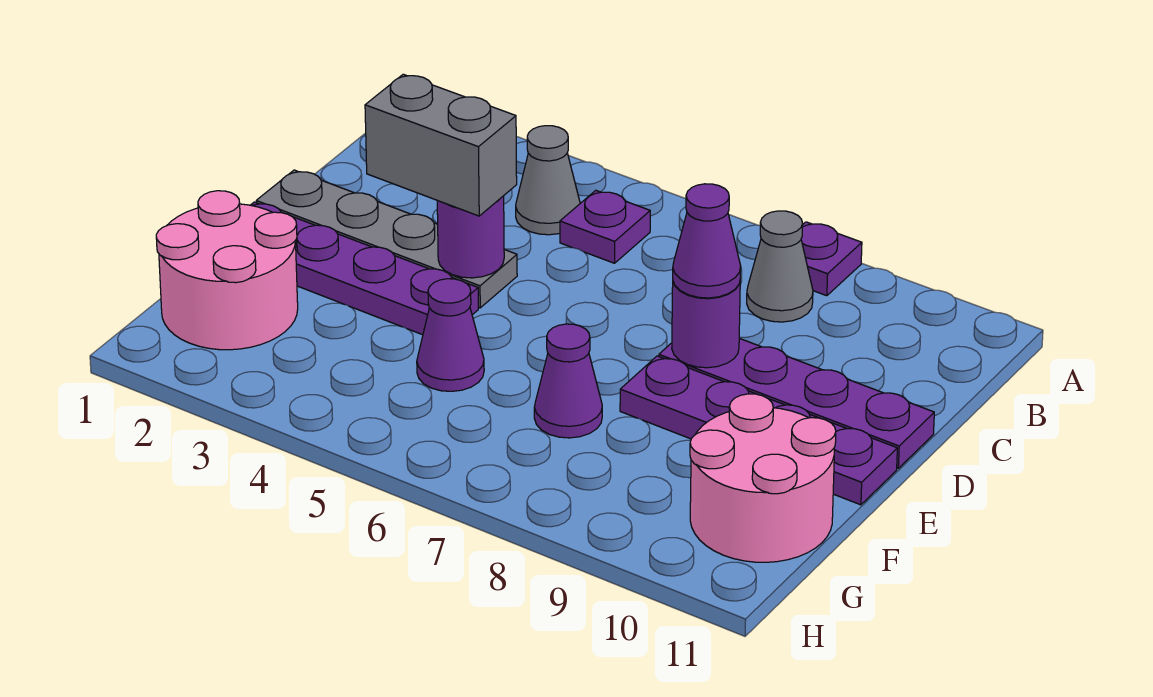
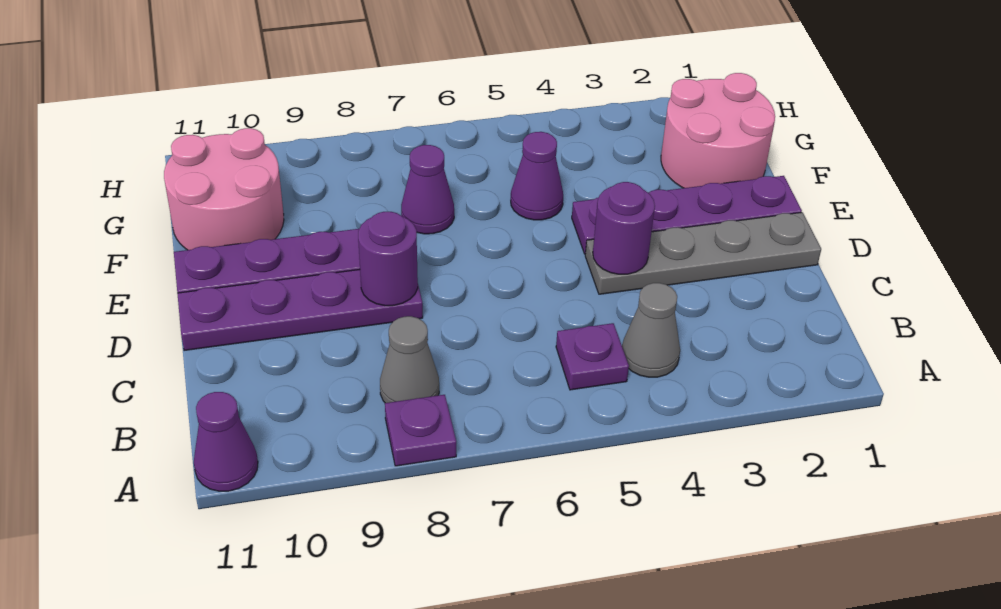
grey brick D3:D4 level 3 -> none
purple cone D8 level 3 -> purple cone A11 level 1

